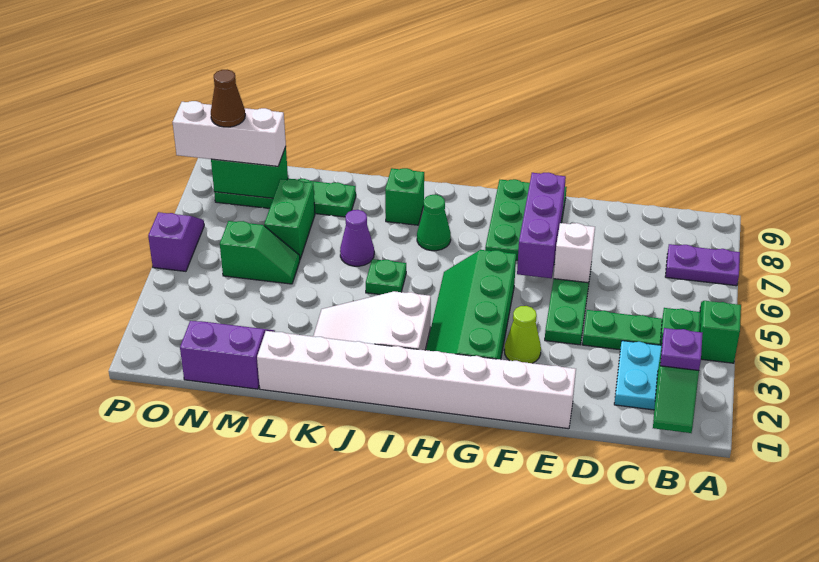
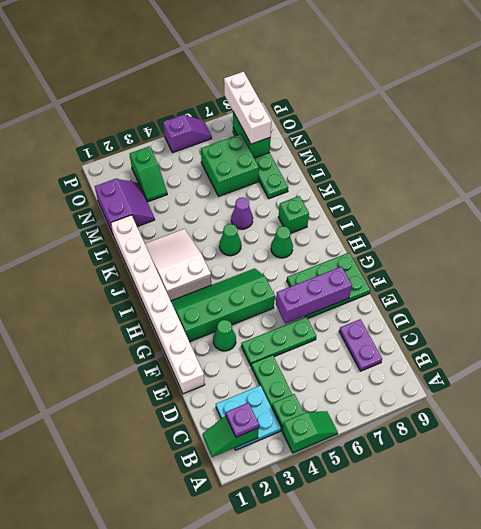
purple plate A7:B7 level 1 -> purple plate C8:D8 level 1
white brick E6 level 2 -> none
lime cone F3 level 1 -> green cone F3 level 1
green plate J5 level 1 -> green cone J5 level 1
green slope M5:N5 level 1 top N -> green slope N3:O3 level 1 top O
green brick M6:M7 level 1 -> green brick M6:N7 level 1
brown cone O8 level 4 -> none

